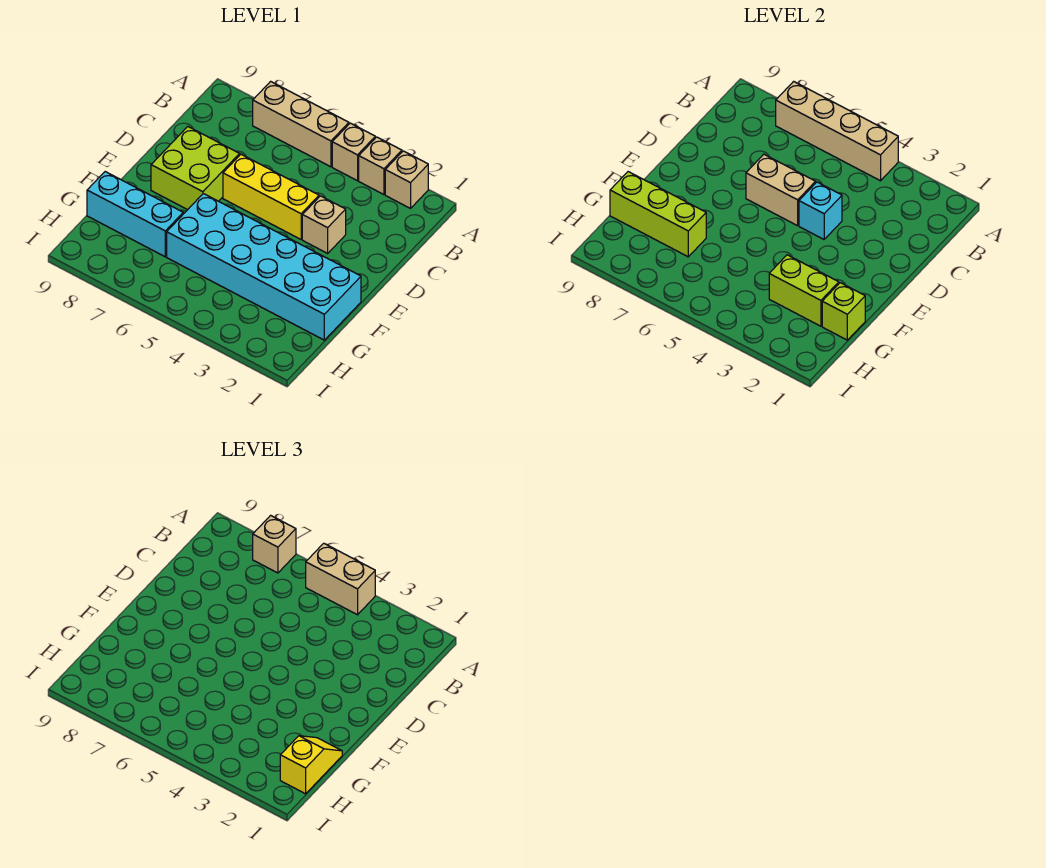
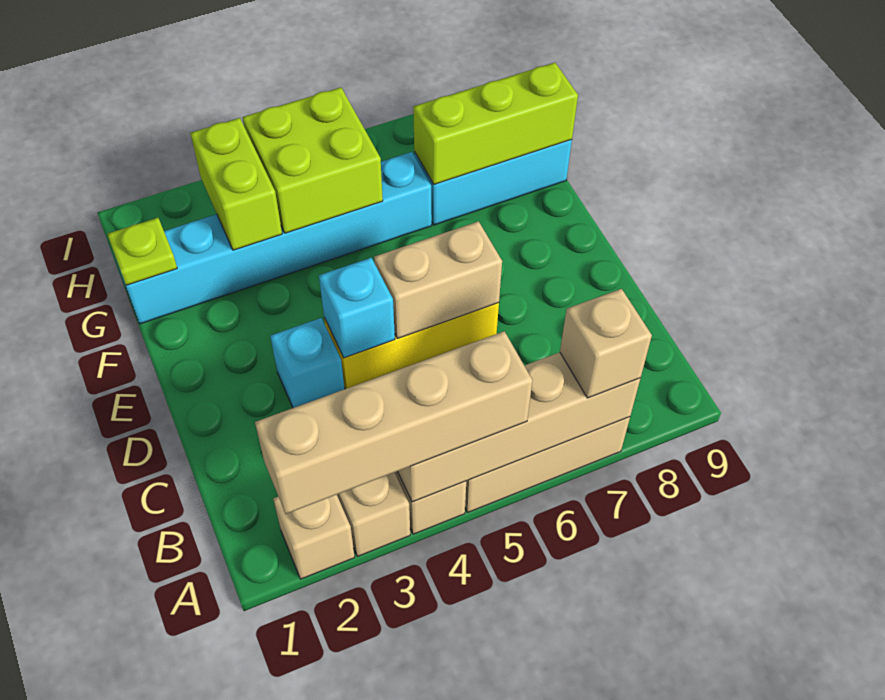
tan brick A4:A5 level 3 -> tan brick A2:A5 level 3
tan brick D3 level 1 -> cyan brick D3 level 1
lime brick D7:E8 level 1 -> lime brick G4:H5 level 2
cyan brick F1:G6 level 1 -> cyan brick G1:G6 level 1
lime brick G1 level 2 -> lime plate G1 level 2
yellow slope G1:H1 level 3 top H -> none
lime brick G2:G3 level 2 -> lime brick G3:H3 level 2

